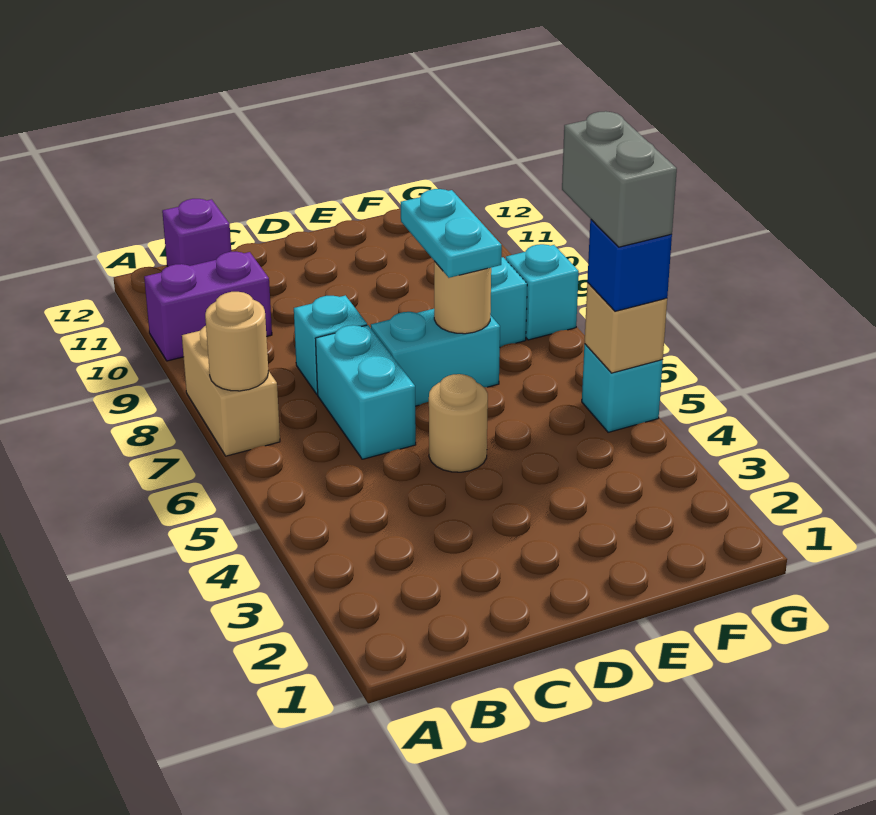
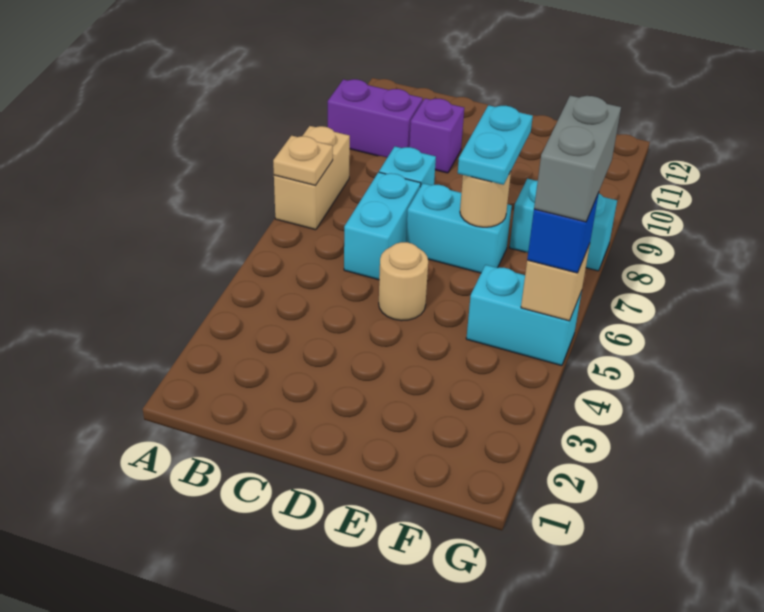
tan round brick A7 level 2 -> tan plate A7 level 2
purple brick B12 level 1 -> purple brick C10 level 1
cyan brick G5 level 1 -> cyan brick F5:G5 level 1

